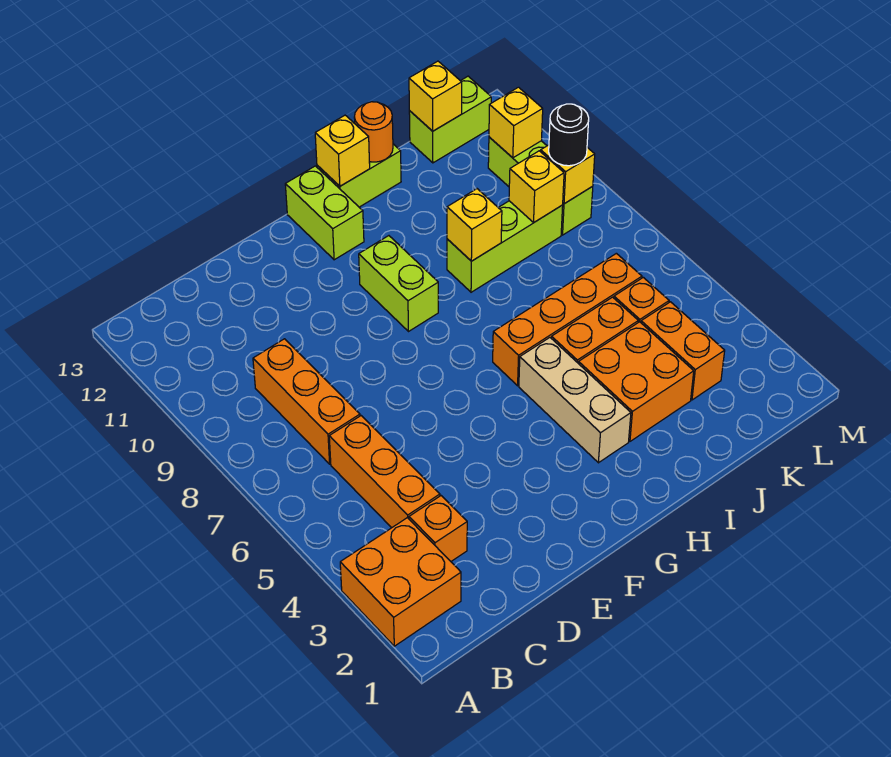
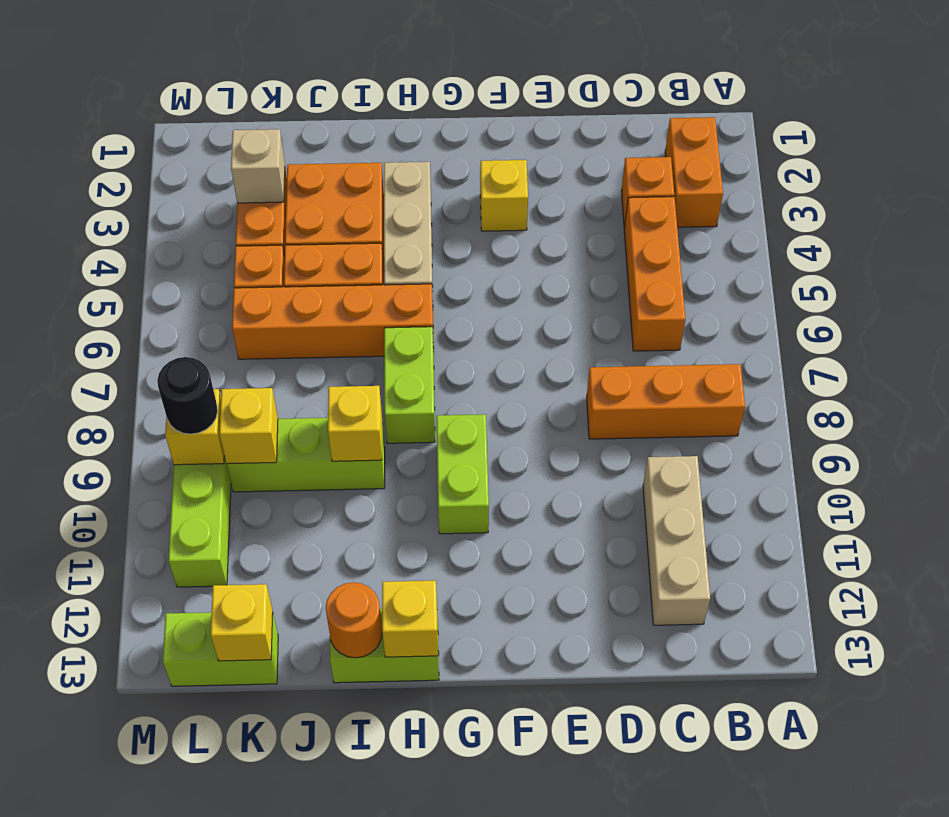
orange brick A2:B3 level 1 -> orange brick B2:B3 level 1
orange brick C7:C9 level 1 -> orange brick B8:D8 level 1
none -> tan brick C10:C12 level 1
lime brick G12:G13 level 1 -> lime brick H7:H8 level 1
none -> tan brick K3 level 2
yellow brick L11 level 2 -> yellow brick F3 level 1

